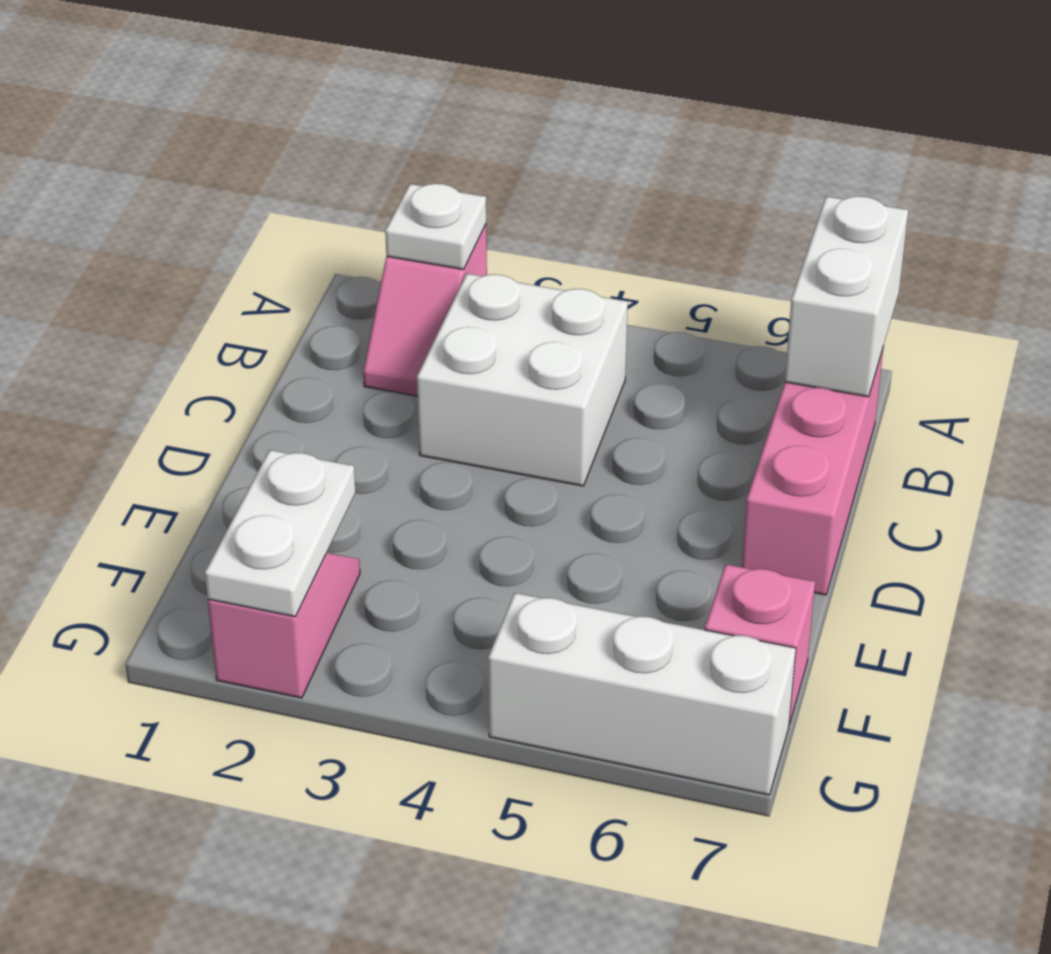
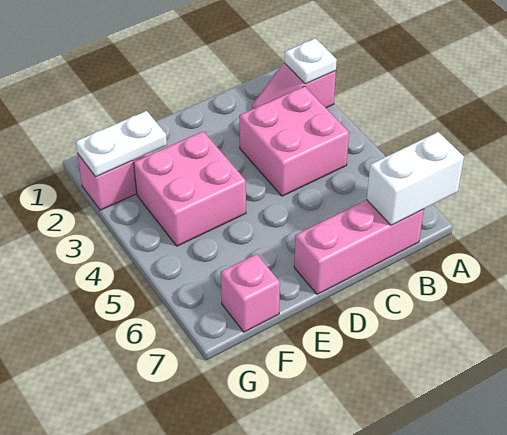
white brick B3:C4 level 1 -> pink brick B3:C4 level 1
none -> pink brick E3:F4 level 1
white brick G5:G7 level 1 -> none

